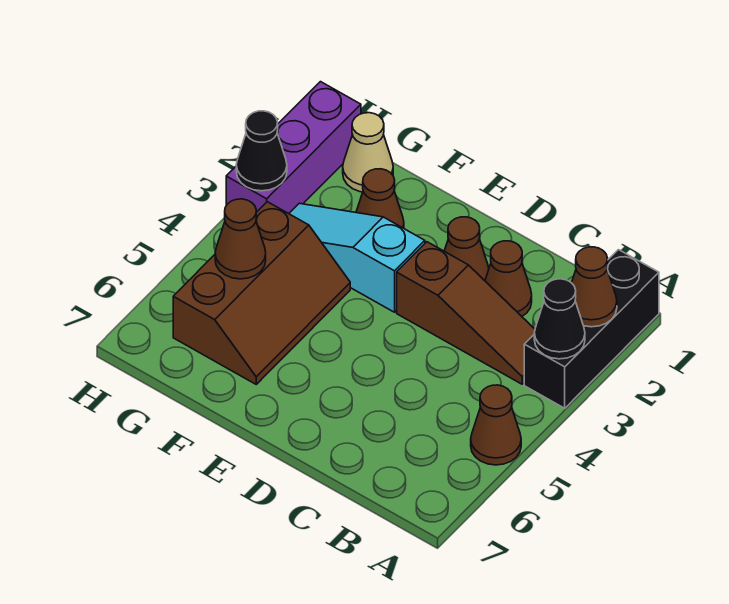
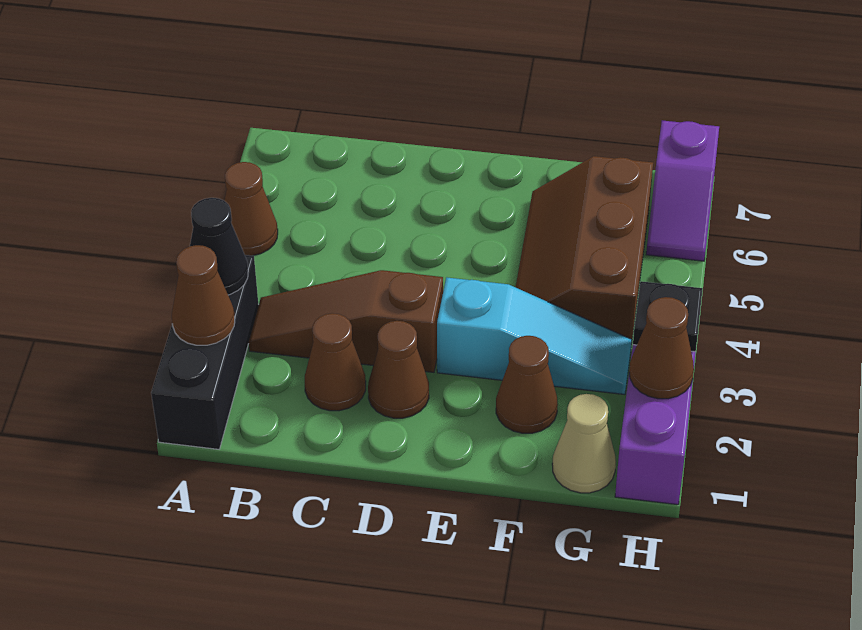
brown cone G5 level 2 -> brown cone H2 level 2
black cone H3 level 2 -> black plate H3 level 2
none -> purple slope H6:H7 level 1 top 7

